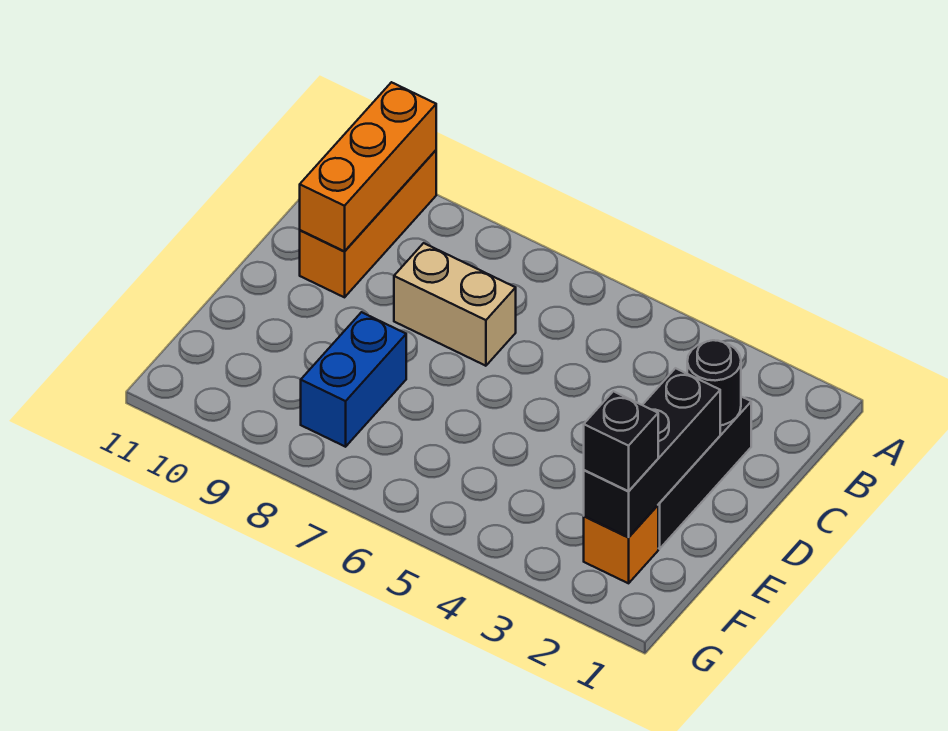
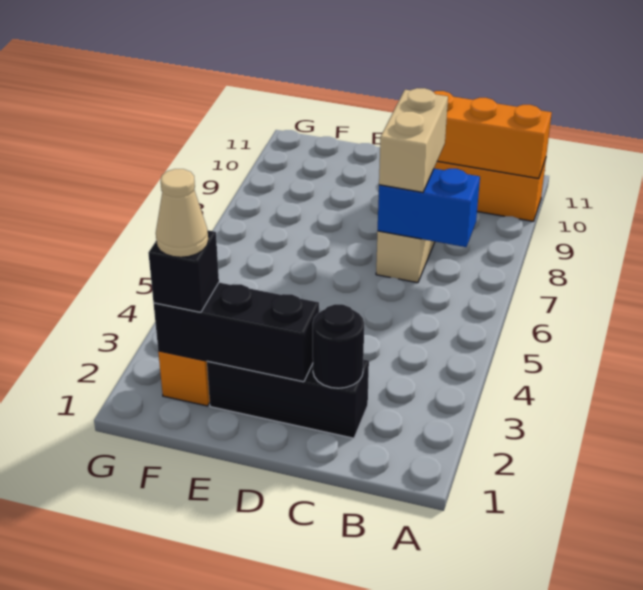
none -> tan brick C7:C8 level 3
blue brick E8:F8 level 1 -> blue brick B7:C7 level 2
none -> tan cone F2 level 4

